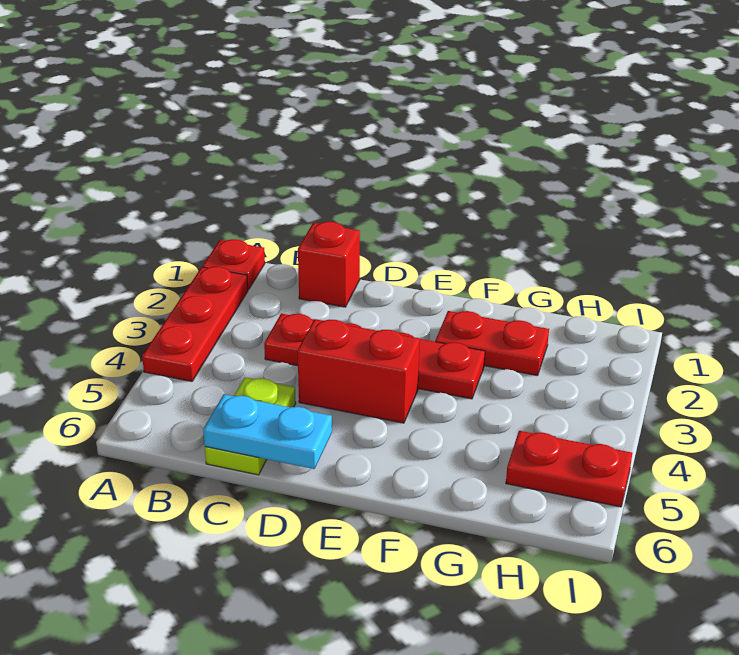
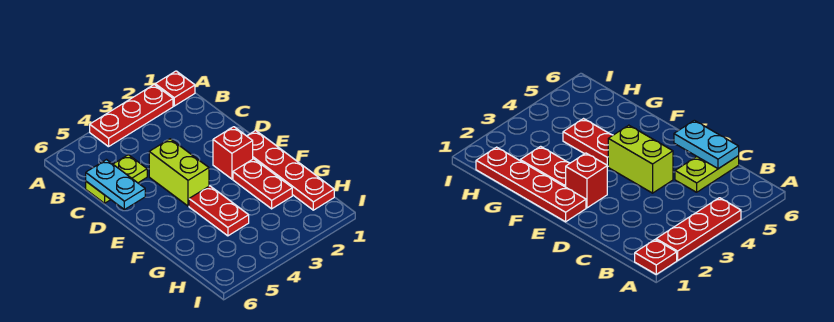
red brick C1 level 1 -> red brick E2 level 1
red plate C3:F3 level 1 -> red plate E1:H1 level 1
red brick D4:E4 level 1 -> lime brick D4:E4 level 1
red plate H5:I5 level 1 -> red plate F4:G4 level 1

